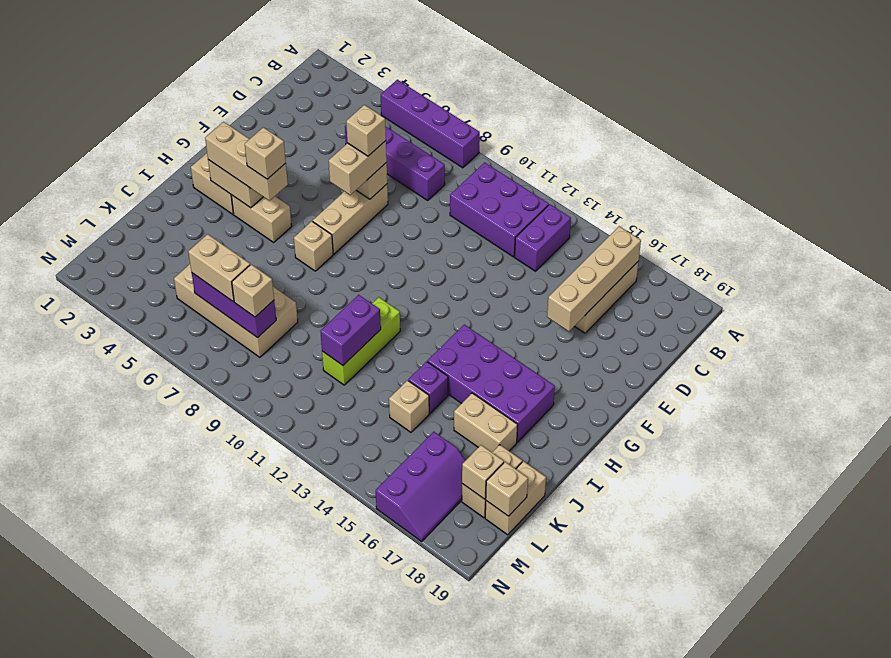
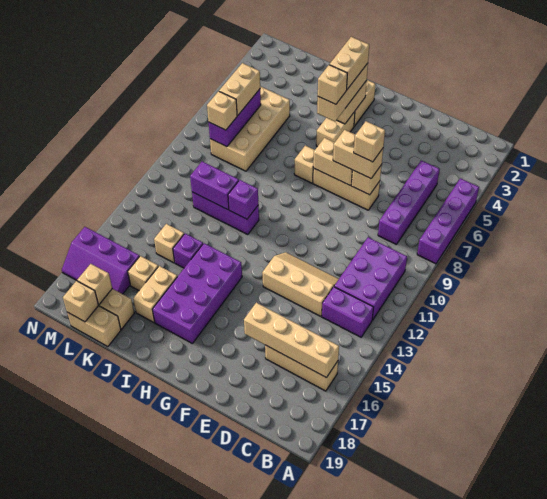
none -> tan slope D12:F13 level 1 top 13
none -> tan brick F7:G7 level 2
none -> tan brick H3:H4 level 4
lime brick I11:K11 level 1 -> purple brick I11:K11 level 1
none -> purple brick I11 level 2
none -> tan brick K16 level 1

